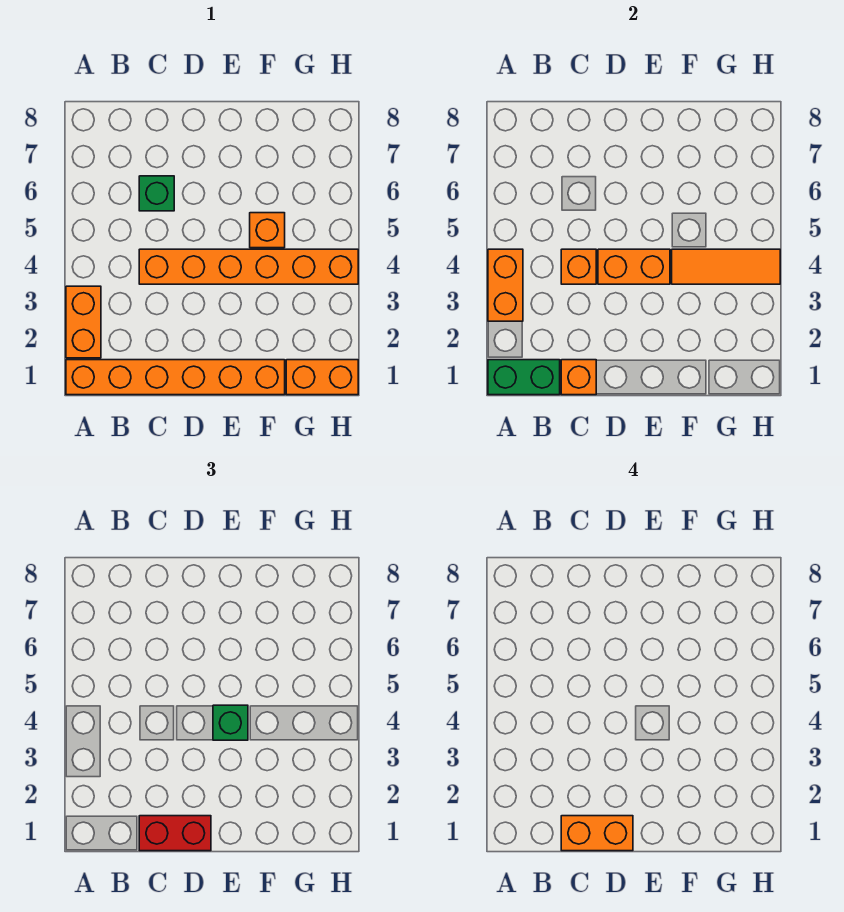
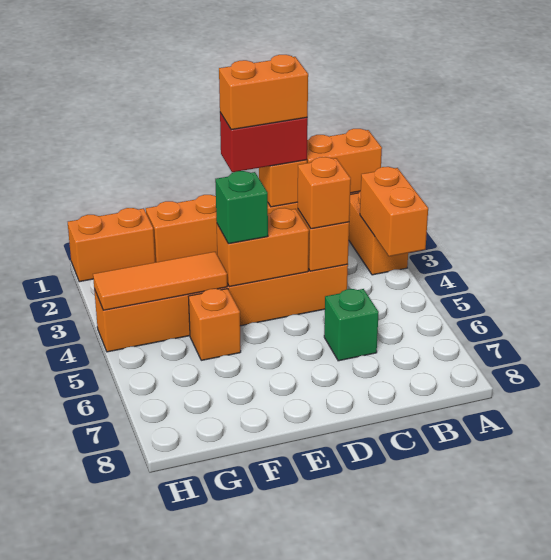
green brick A1:B1 level 2 -> orange brick A1:B1 level 2
none -> orange brick C4 level 3

